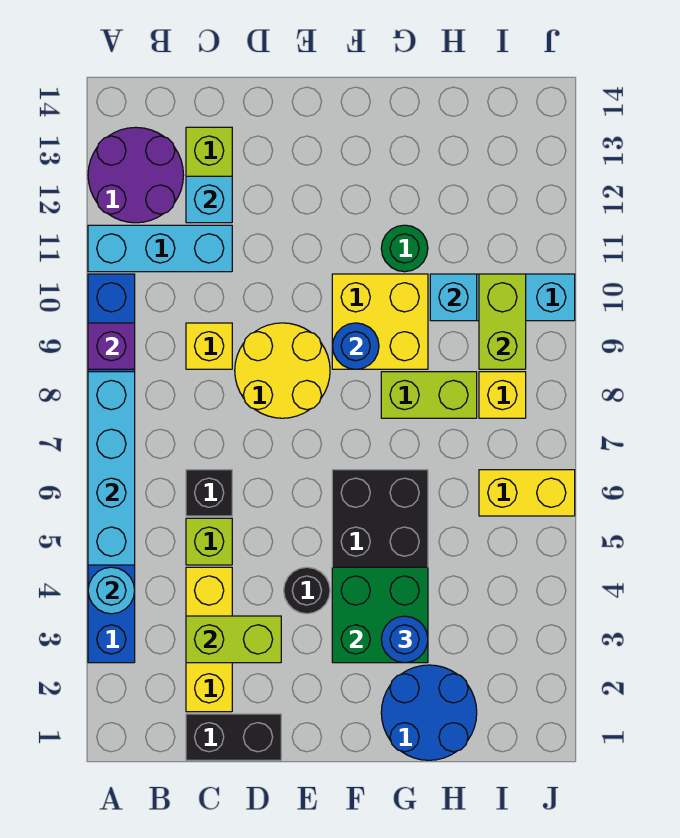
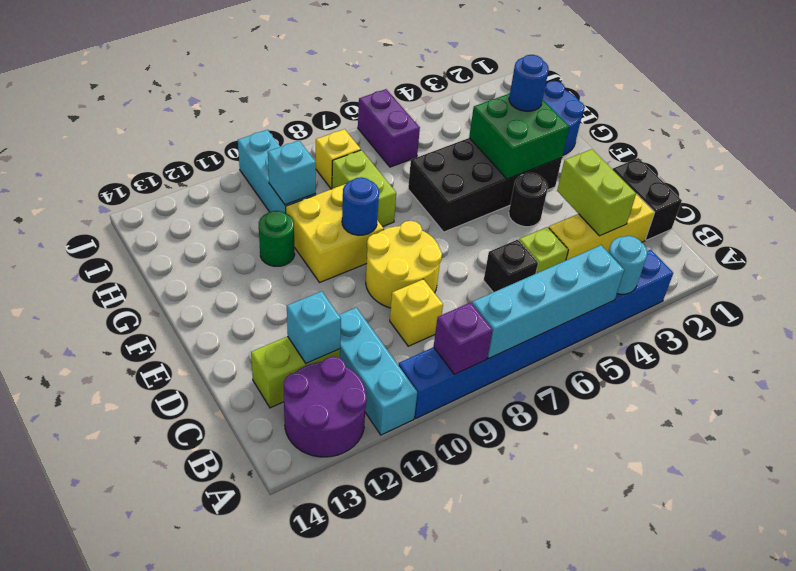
yellow brick I6:J6 level 1 -> purple brick I6:J6 level 1
lime brick I9:I10 level 2 -> none

